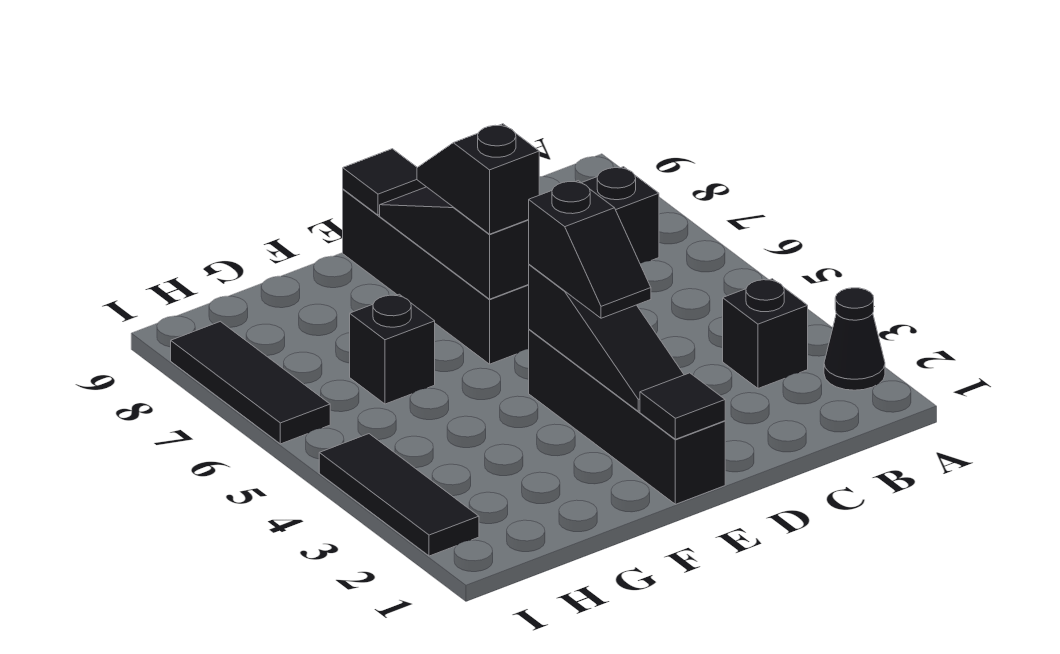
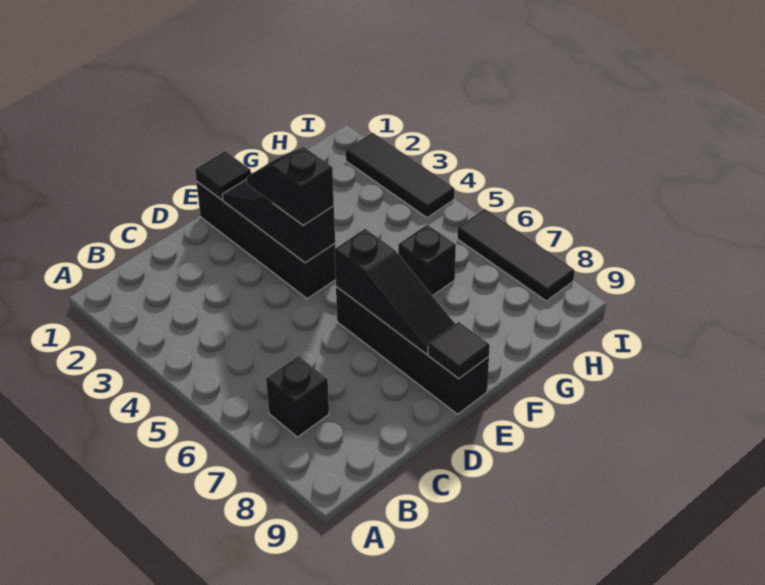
black cone A2 level 1 -> none
black brick B3 level 1 -> none
black slope E6:E7 level 3 top 6 -> none

